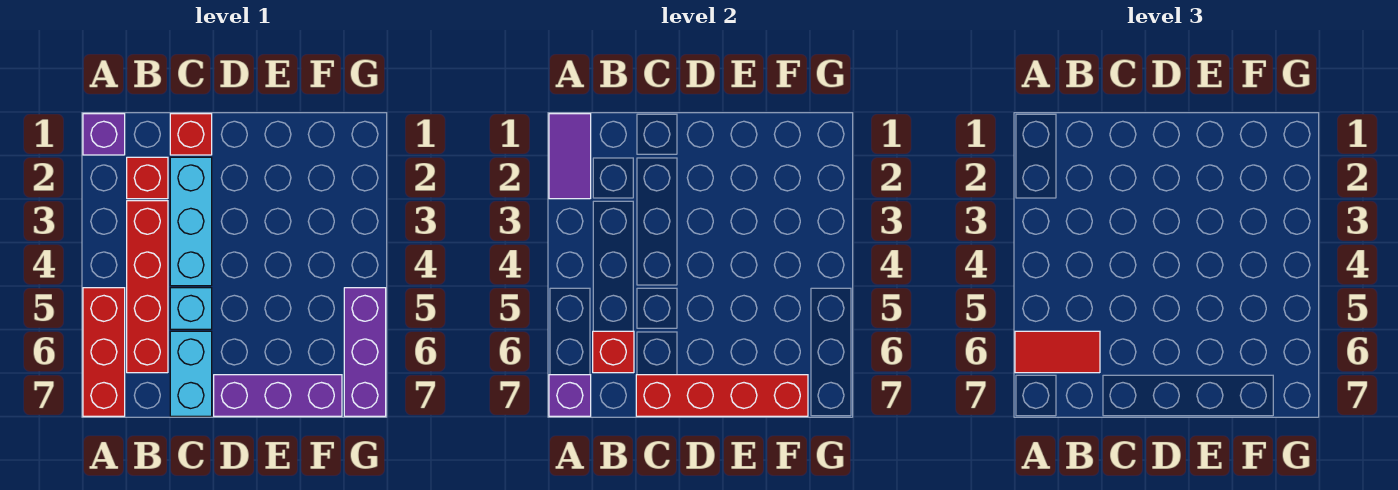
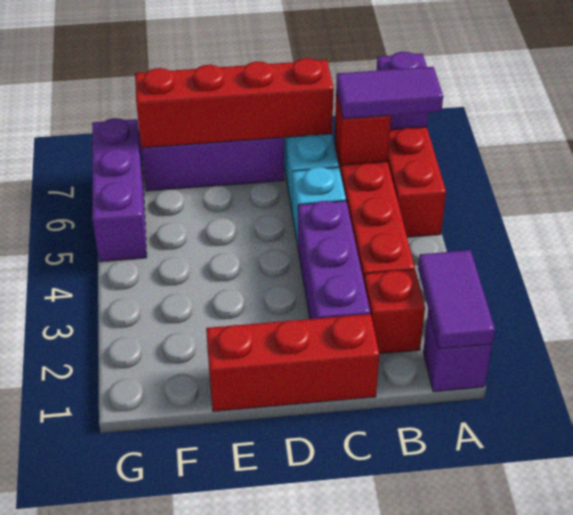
red tile A6:B6 level 3 -> purple tile A6:B6 level 3
red brick C1 level 1 -> red brick C1:E1 level 1
cyan brick C2:C4 level 1 -> purple brick C2:C4 level 1

